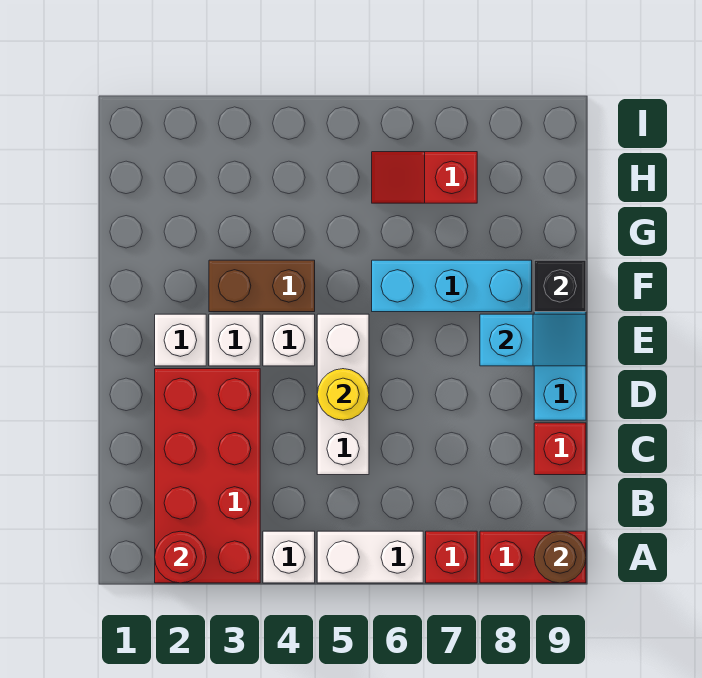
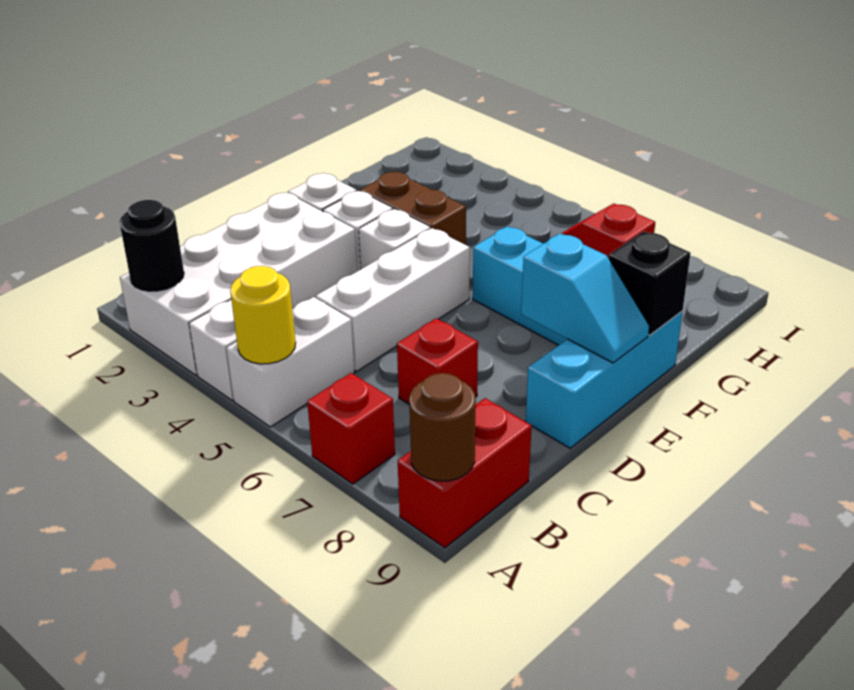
red brick A2:D3 level 1 -> white brick A2:D3 level 1
red round brick A2 level 2 -> black round brick A2 level 2
white brick A5:A6 level 1 -> white brick A5:B5 level 1
red brick A8:A9 level 1 -> red brick A9:B9 level 1
red brick C9 level 1 -> red brick C7 level 1
yellow round brick D5 level 2 -> yellow round brick A5 level 2

